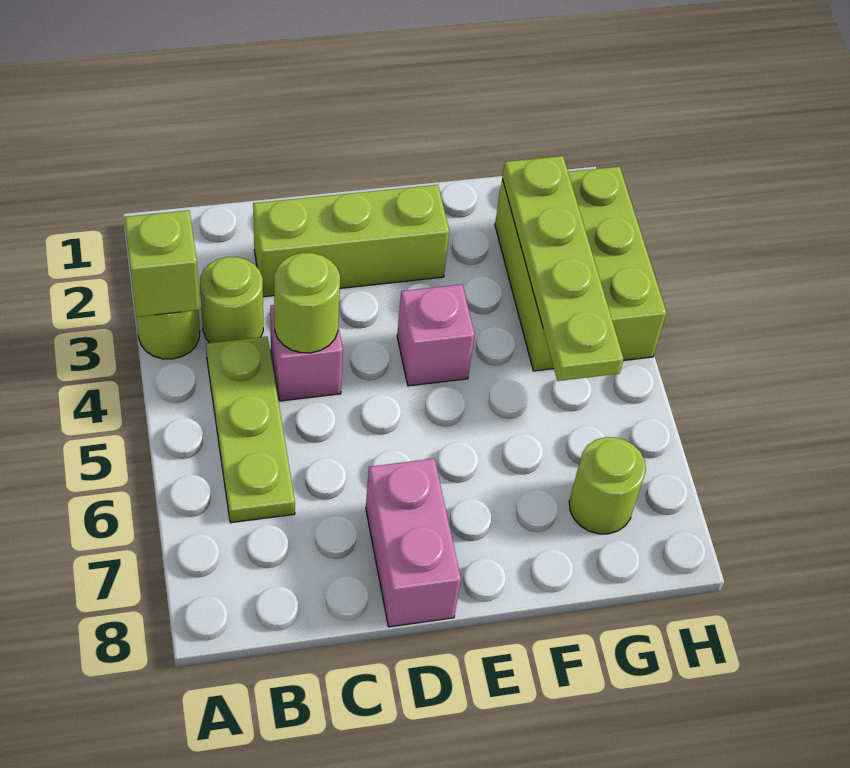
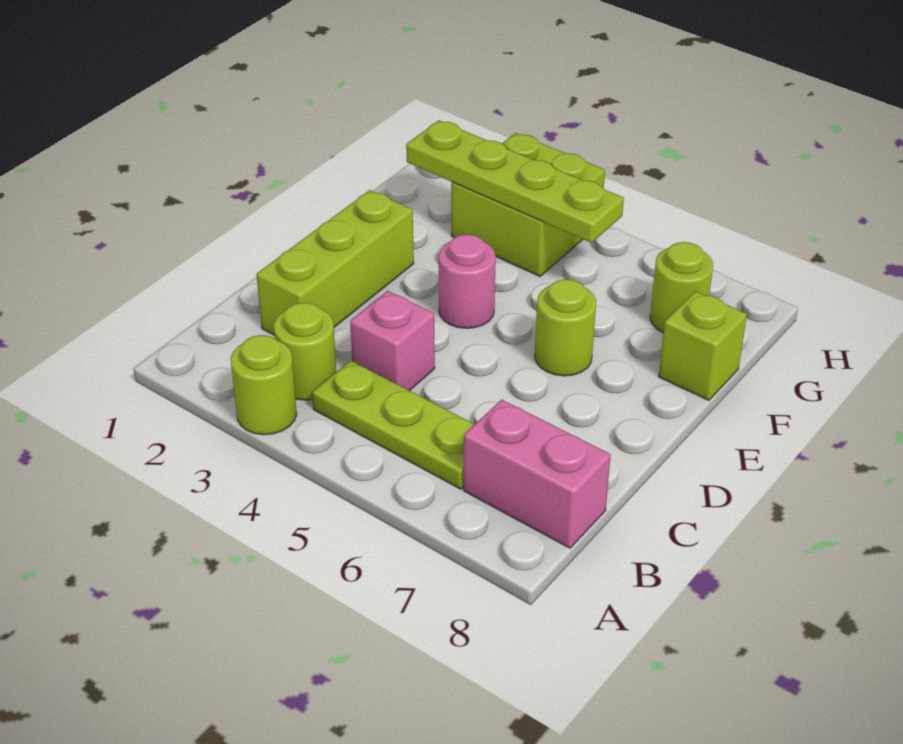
lime brick A3 level 2 -> lime brick F8 level 1
lime round brick C4 level 2 -> lime round brick E6 level 1
pink brick D7:D8 level 1 -> pink brick B7:B8 level 1
pink brick E4 level 1 -> pink round brick E4 level 1
lime brick G2:H4 level 1 -> lime brick G3:H4 level 1

